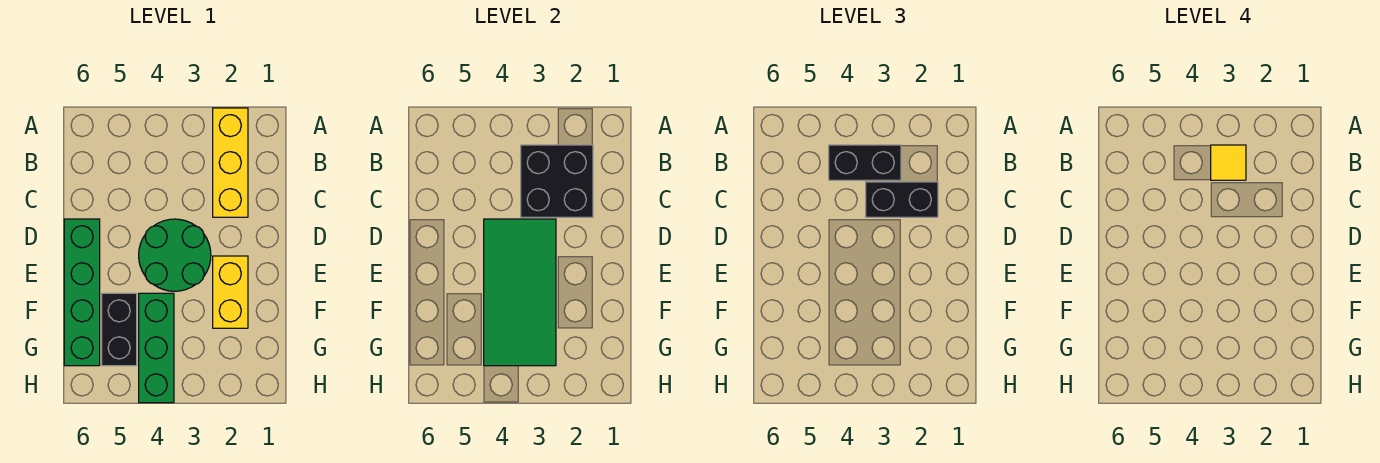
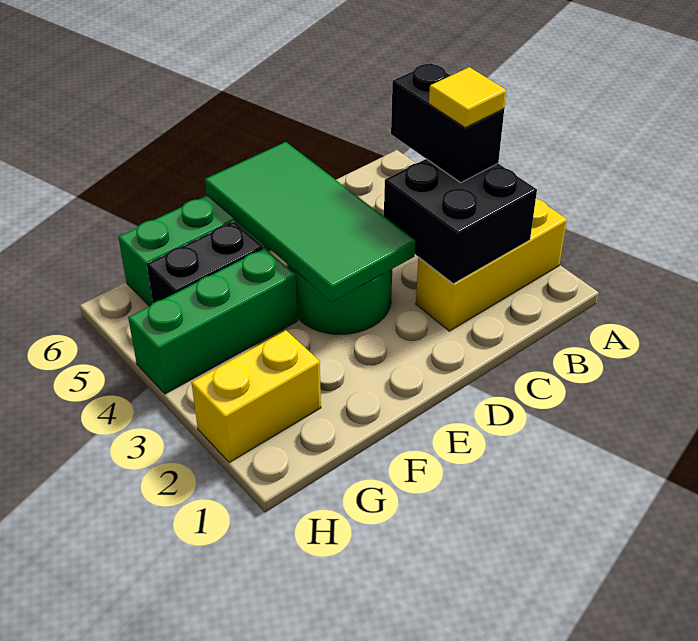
black brick C2:C3 level 3 -> none
green tile D3:G4 level 2 -> green tile D3:E6 level 2
yellow brick E2:F2 level 1 -> yellow brick G2:H2 level 1

